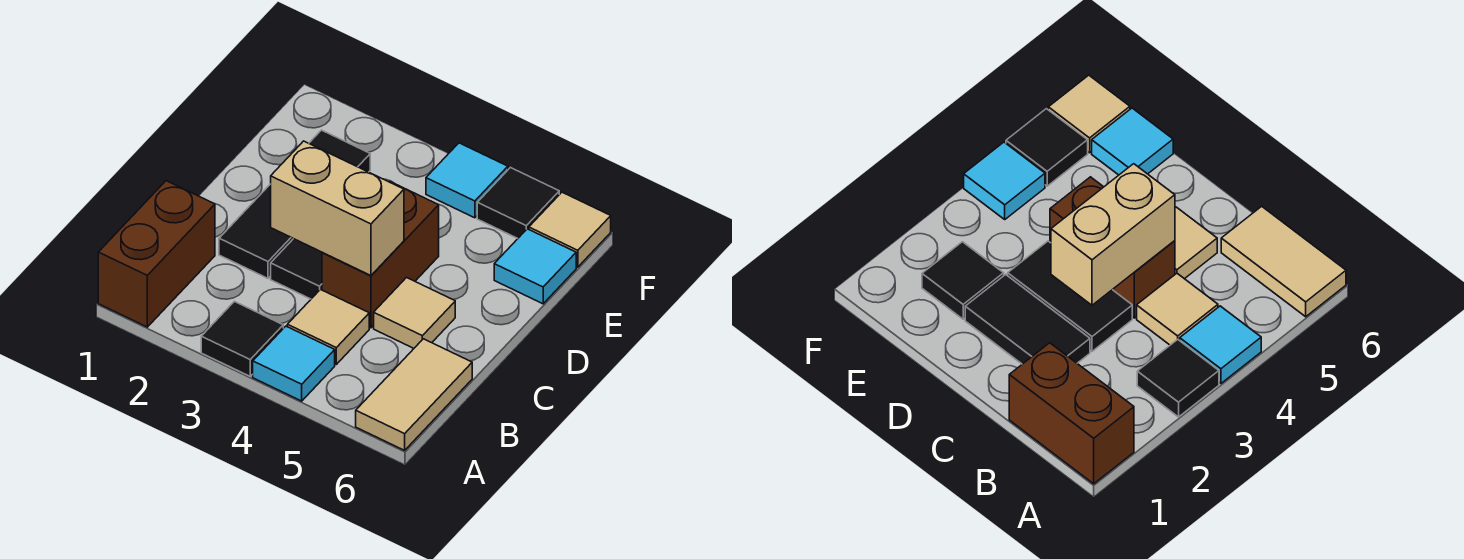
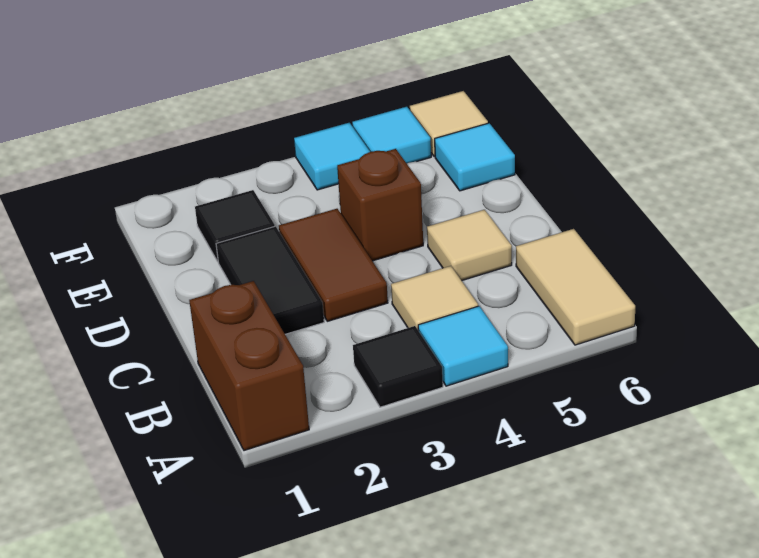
black tile C3:D3 level 1 -> brown tile C3:D3 level 1
tan brick C3:C4 level 2 -> none
brown brick C4:D4 level 1 -> brown brick D4 level 1
black tile F5 level 1 -> cyan tile F5 level 1

